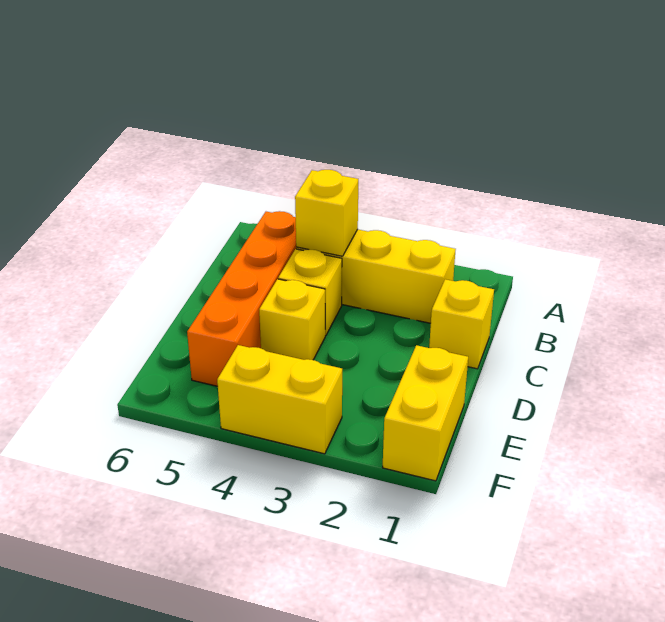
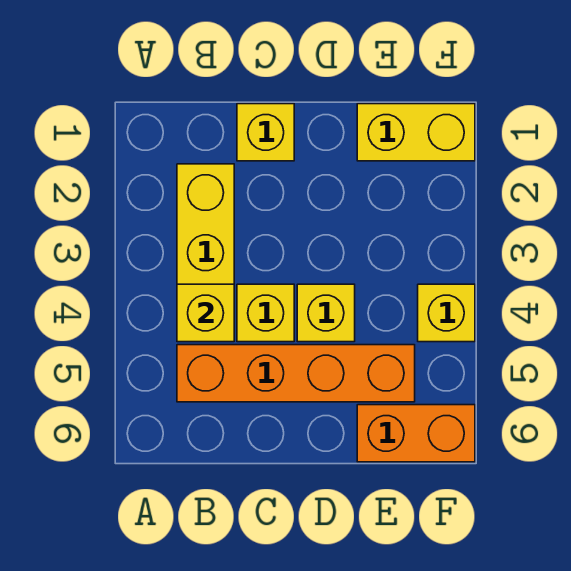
none -> orange brick E6:F6 level 1
yellow brick F3:F4 level 1 -> yellow brick F4 level 1

